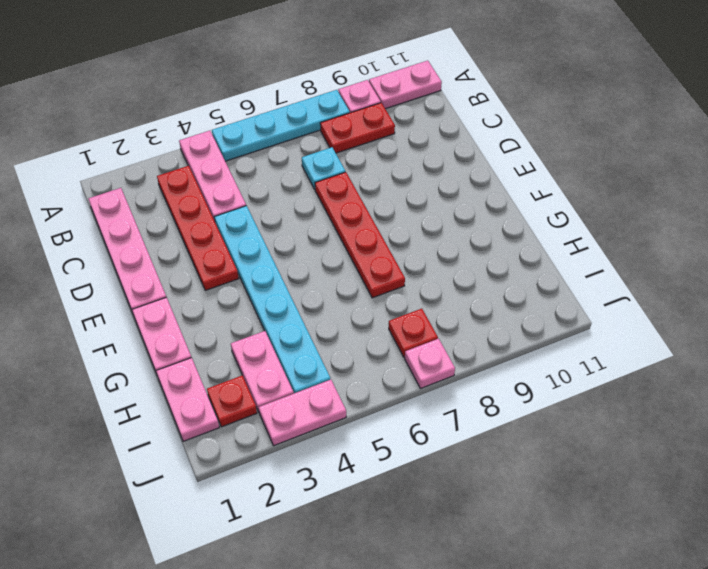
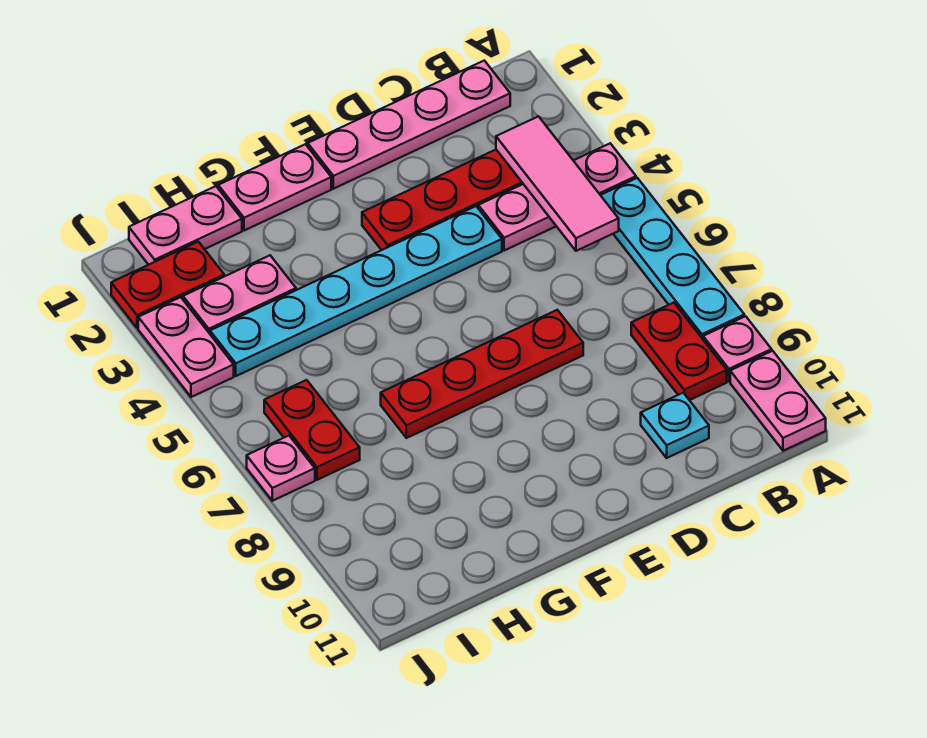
none -> pink tile B3:B5 level 2
cyan plate C7 level 1 -> cyan plate C10 level 1
red plate I2 level 1 -> red plate I2:J2 level 1
red plate I7 level 1 -> red plate I6:I7 level 1

